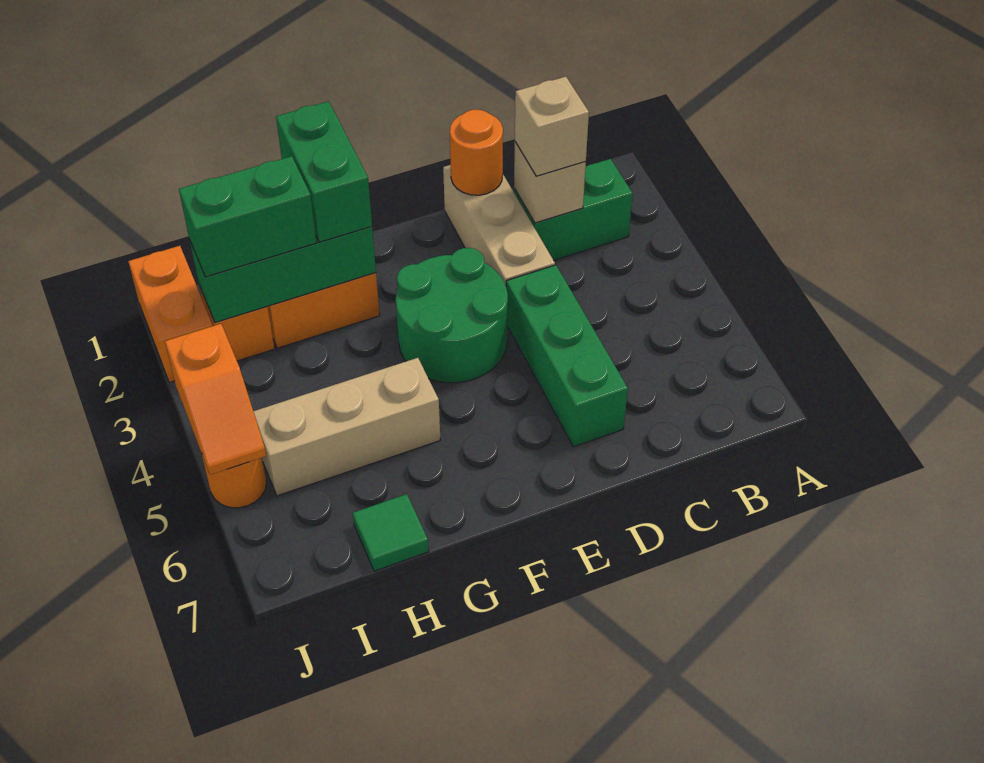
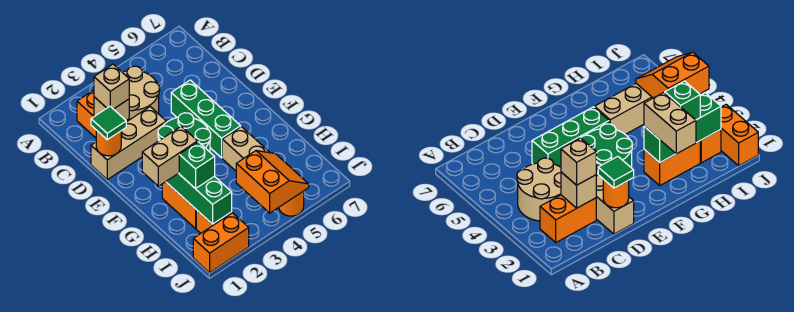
green brick B2:C2 level 1 -> orange brick B2:C2 level 1
none -> tan round brick B3:C4 level 1
green brick D4:D6 level 1 -> green brick D5:F5 level 1
green brick G1:G2 level 3 -> tan brick G1:G2 level 3
green brick H2:I2 level 3 -> green brick H2 level 3
green tile H7 level 1 -> green tile D1 level 3
orange slope J4:J5 level 2 top 4 -> orange slope I4:J5 level 2 top 4

